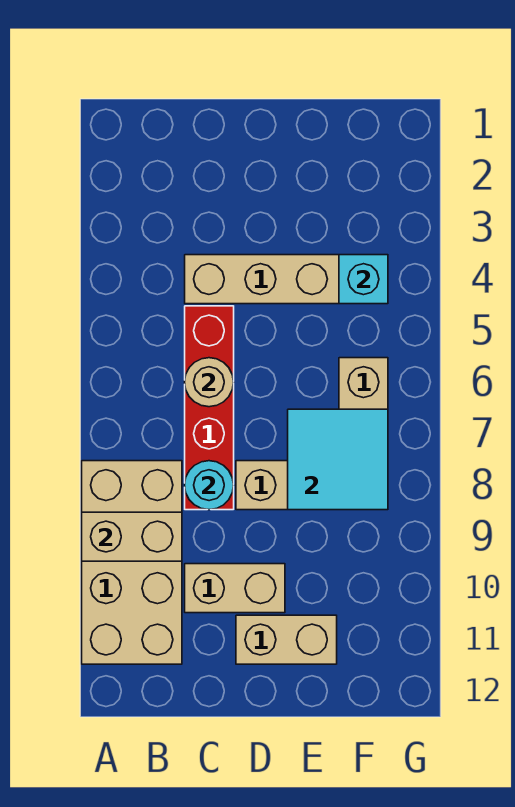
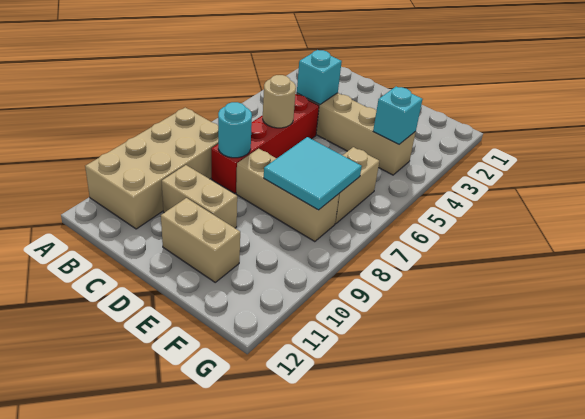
tan brick A9:B9 level 2 -> none
none -> cyan brick C4 level 2

